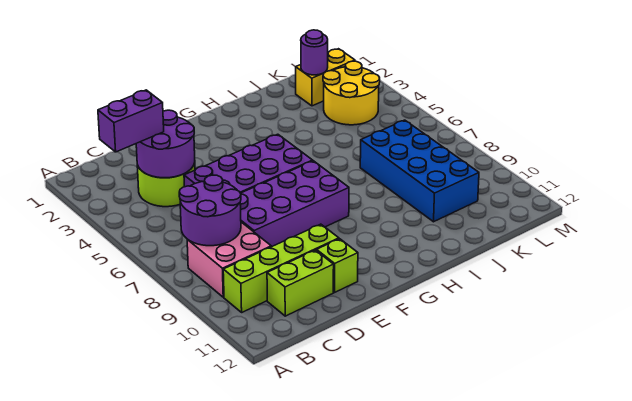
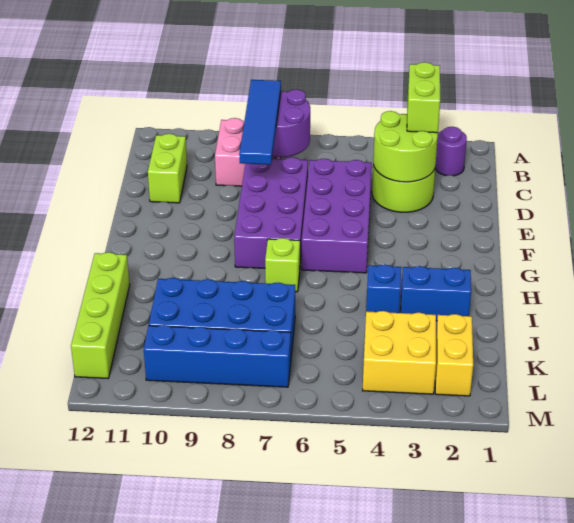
purple brick B3:C3 level 3 -> lime brick B3:C3 level 3
none -> blue tile B8:E8 level 3
lime brick B10:E10 level 1 -> lime brick I12:L12 level 1
purple round brick C3:D4 level 2 -> lime round brick C3:D4 level 2
lime brick E11 level 1 -> lime brick H7 level 1
none -> blue brick I2:I3 level 1
none -> blue brick I4 level 1
purple round brick K2 level 2 -> purple round brick B2 level 1
yellow round brick K3:L4 level 1 -> yellow brick K3:L4 level 1
none -> blue brick L7:L10 level 1

